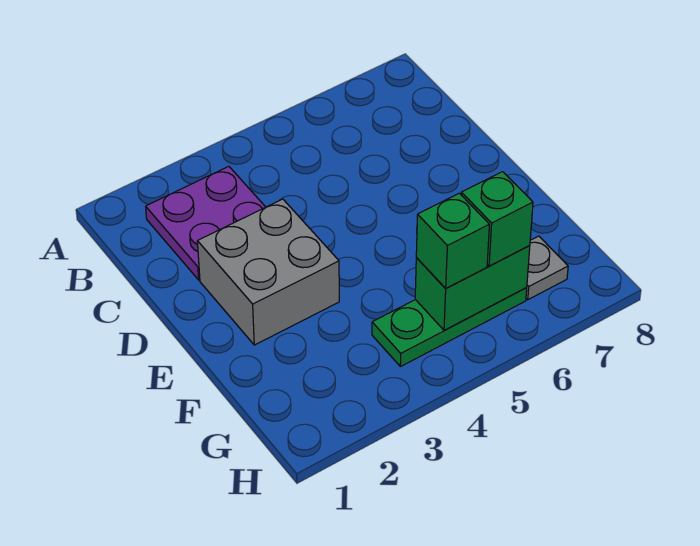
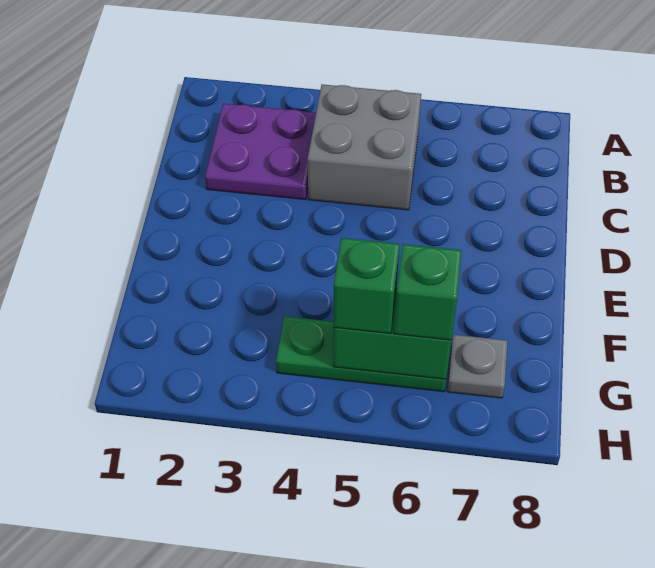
grey brick D2:E3 level 1 -> grey brick B4:C5 level 1

